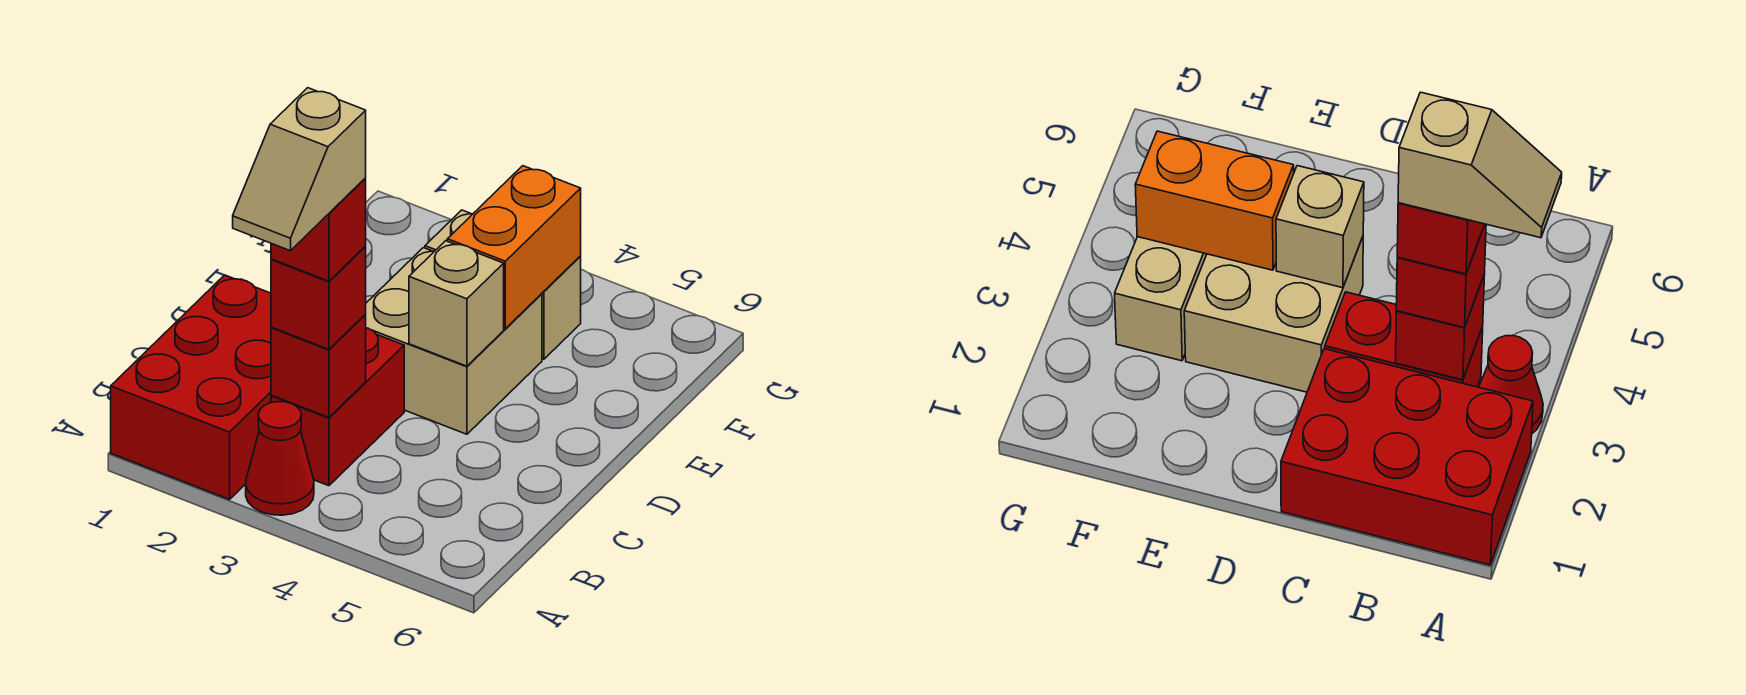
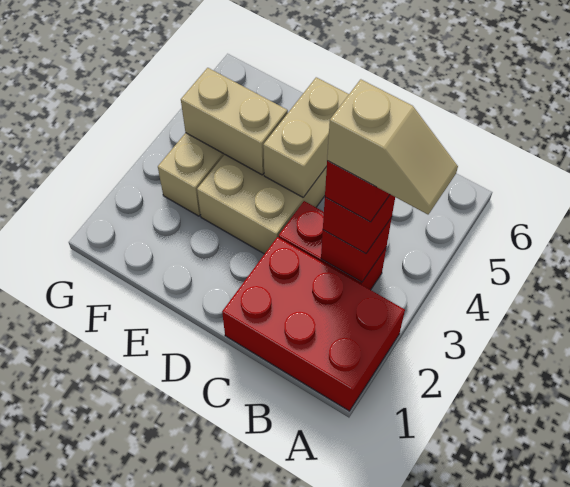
red cone A3 level 1 -> none
tan brick D4 level 2 -> tan brick D4:D5 level 2
orange brick E4:F4 level 2 -> tan brick E4:F4 level 2

